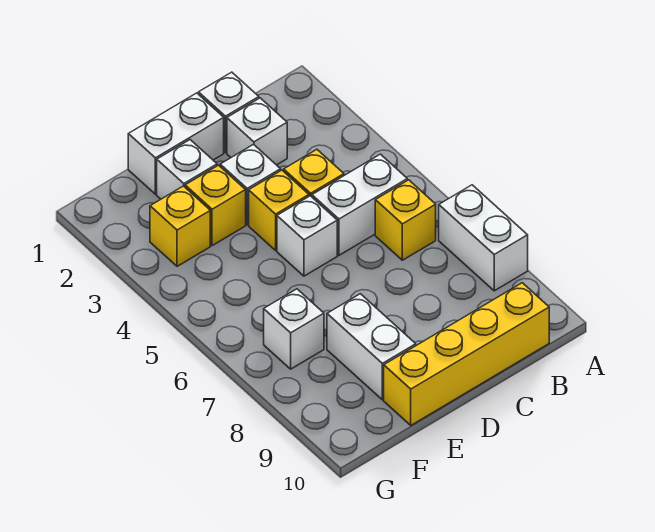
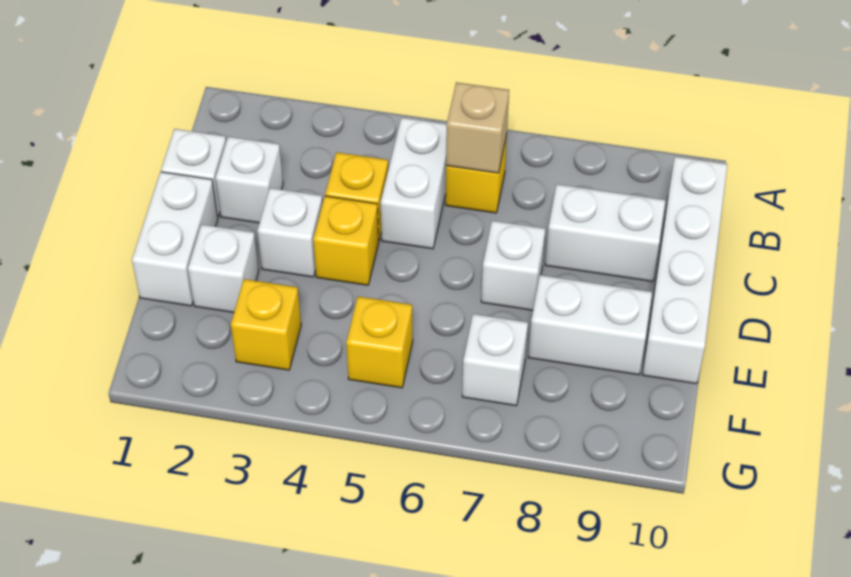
white brick A7:A8 level 1 -> white brick C8:C9 level 1
none -> tan brick B6 level 2
yellow brick B10:E10 level 1 -> white brick B10:E10 level 1
white brick D5 level 1 -> white brick D7 level 1
yellow brick E3 level 1 -> yellow brick F5 level 1

